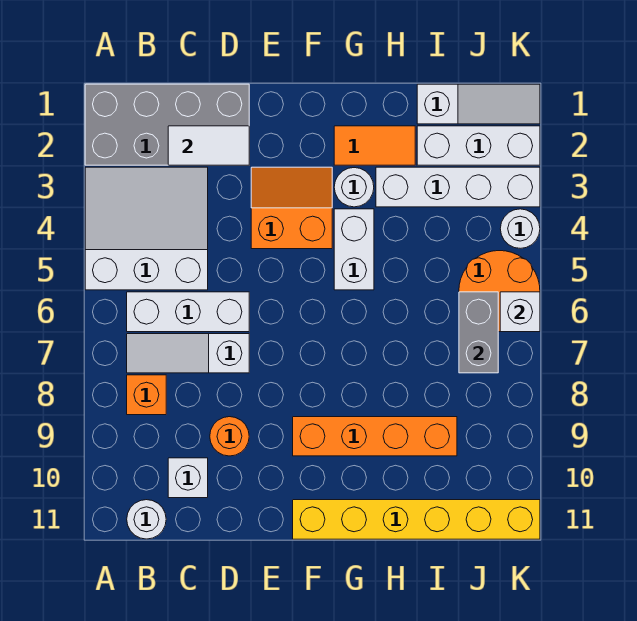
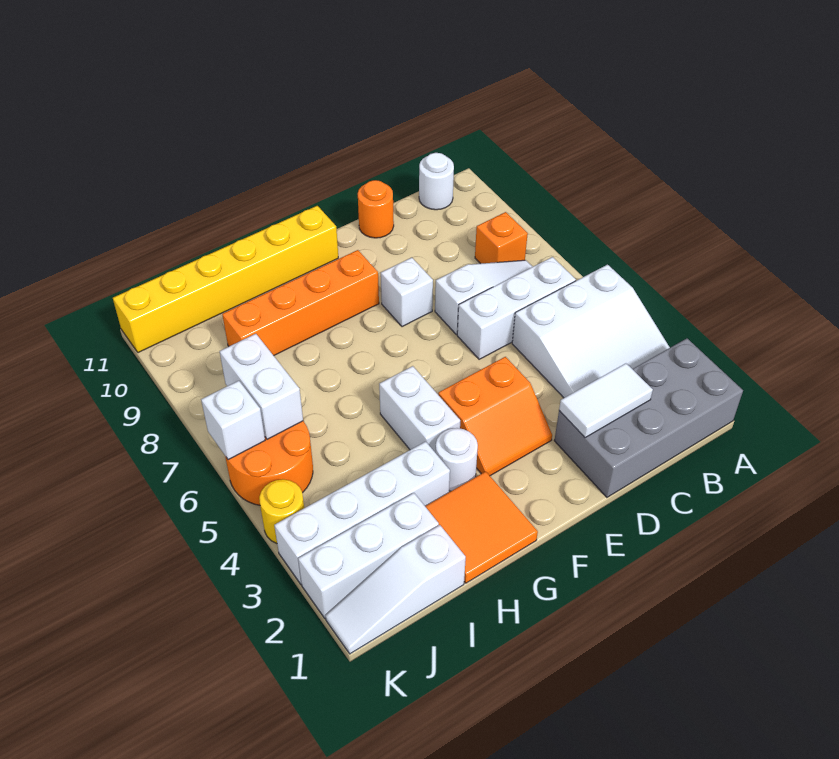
white brick C10 level 1 -> white brick E8 level 1
orange round brick D9 level 1 -> orange round brick D11 level 1
orange tile G2:H2 level 1 -> orange tile G1:H2 level 1
grey brick J6:J7 level 2 -> white brick J6:J7 level 2
white round brick K4 level 1 -> yellow round brick K4 level 1

